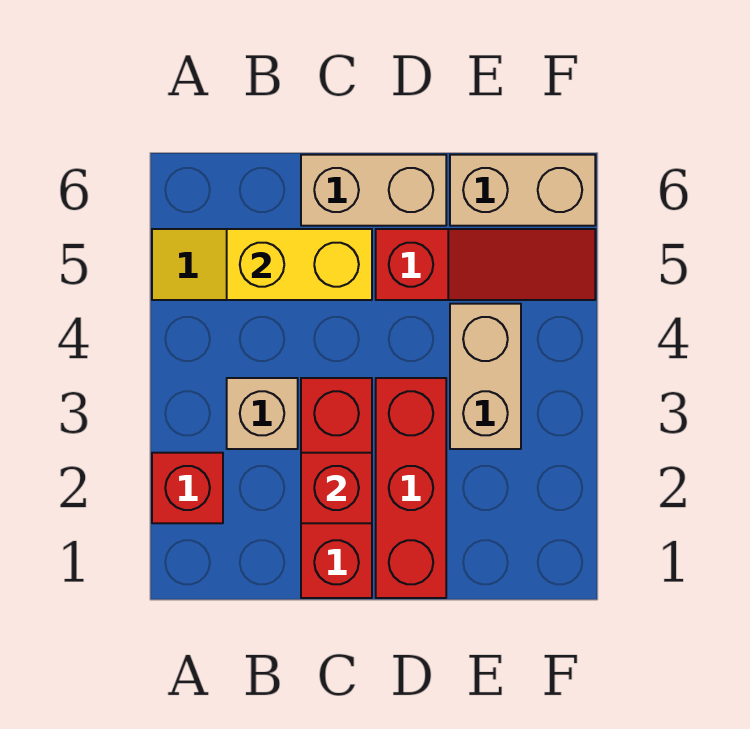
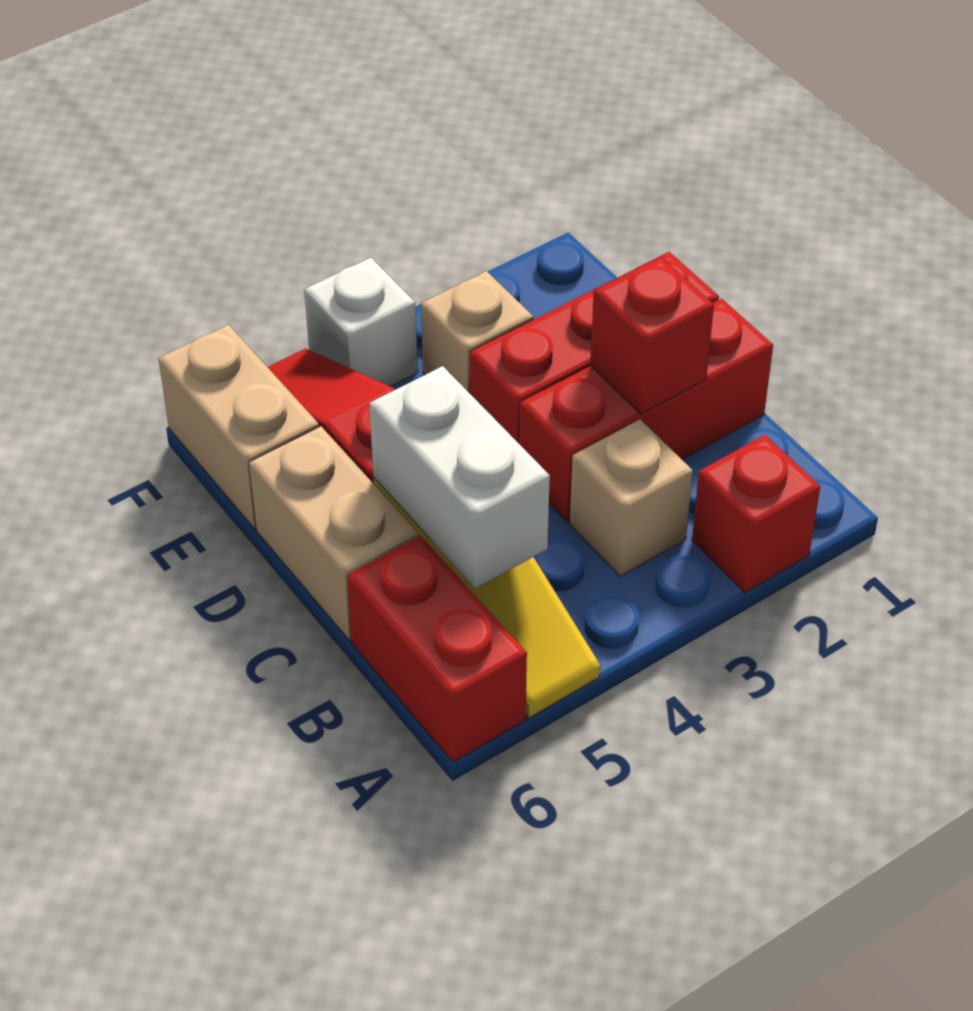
none -> red brick A6:B6 level 1
yellow brick B5:C5 level 2 -> white brick B5:C5 level 2
tan brick E3:E4 level 1 -> tan brick E3 level 1
none -> white brick F4 level 1

